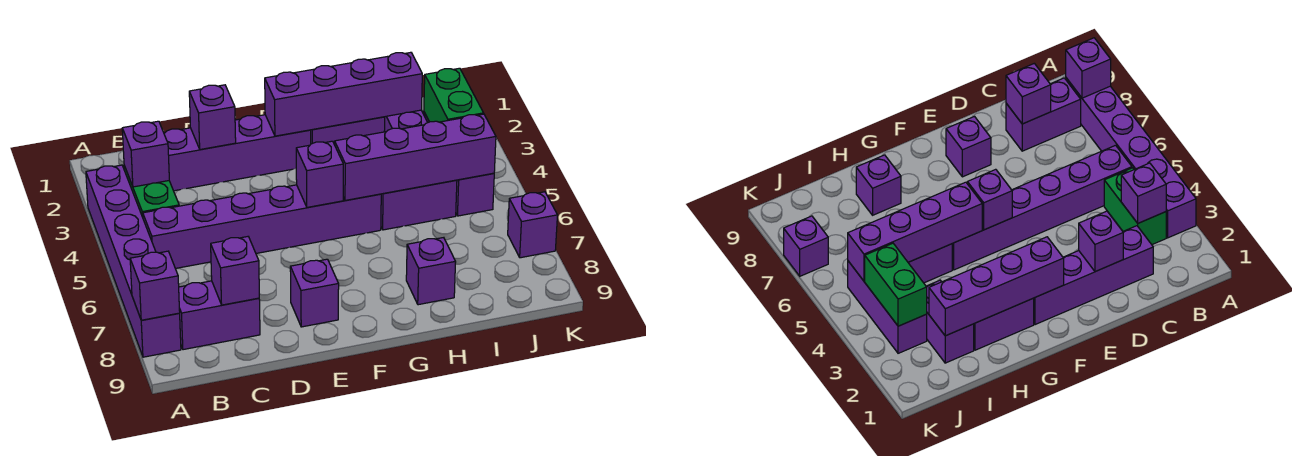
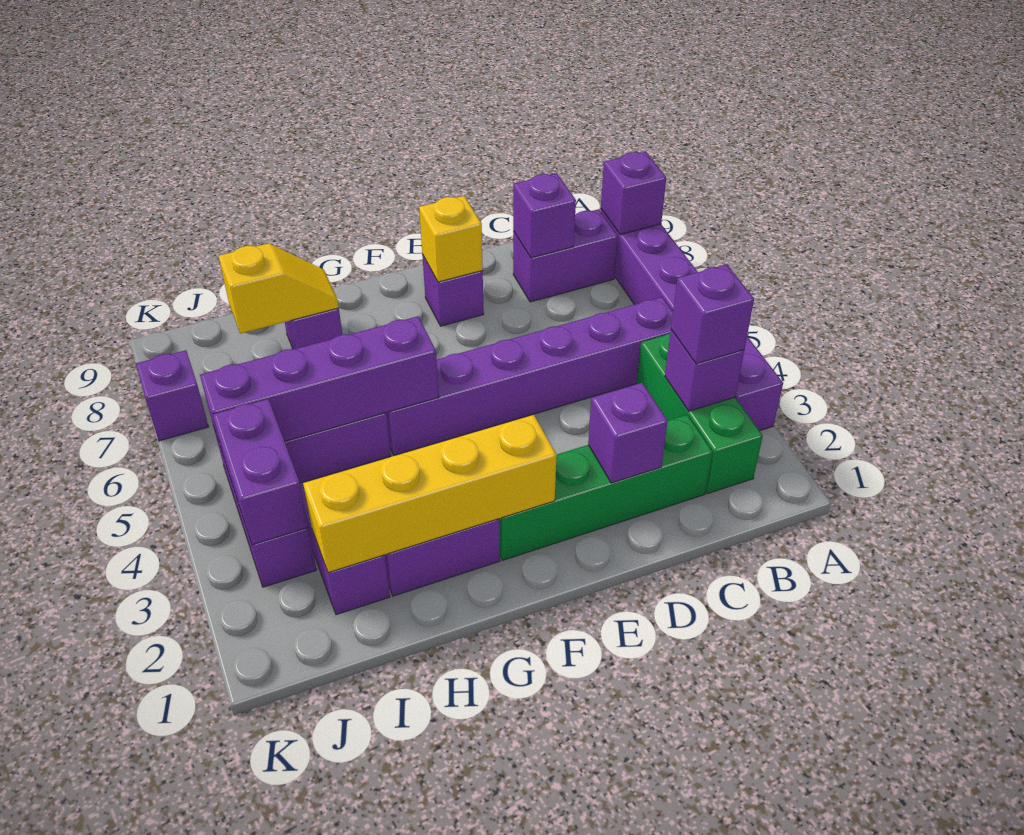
green brick B3:B4 level 1 -> green brick B2:B4 level 1
purple brick C2:F2 level 1 -> green brick C2:F2 level 1
none -> yellow brick E8 level 2
purple brick F2:I2 level 2 -> yellow brick F2:I2 level 2
purple brick F5 level 2 -> purple brick B3 level 3
none -> yellow slope H8:I8 level 2 top I
green brick J3:J4 level 2 -> purple brick J3:J4 level 2

